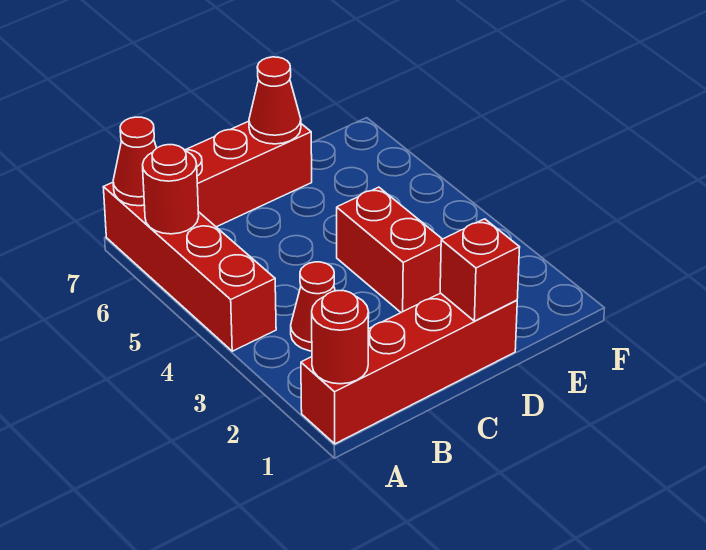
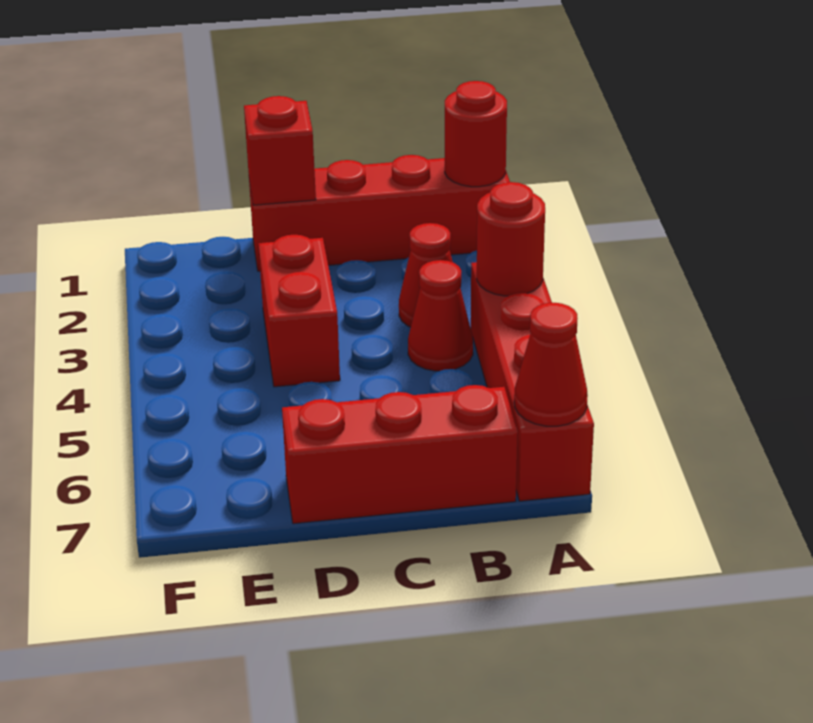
red round brick A6 level 2 -> red round brick A4 level 2
red cone D7 level 2 -> red cone B4 level 1

